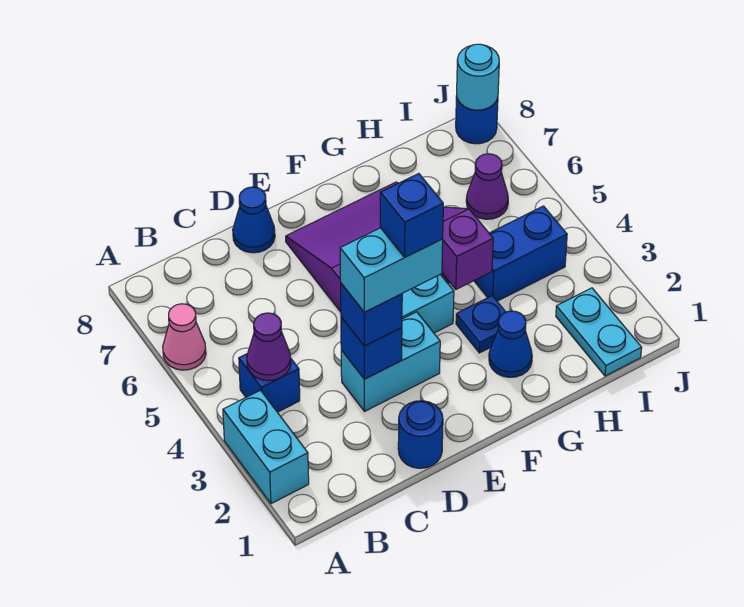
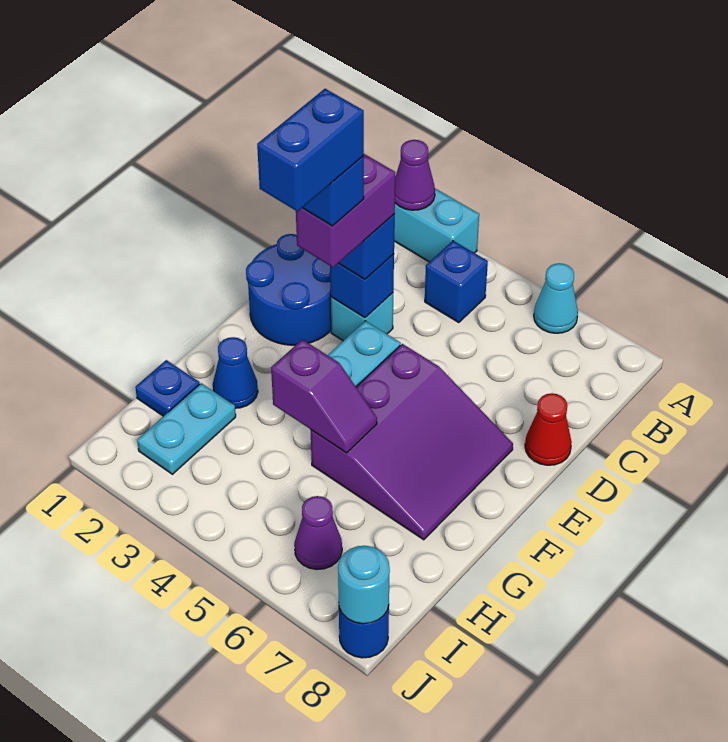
pink cone A6 level 1 -> cyan cone A6 level 1
purple cone B4 level 2 -> purple cone A2 level 2
blue round brick D1 level 1 -> blue round brick D1:E2 level 1
cyan brick D3:E3 level 1 -> cyan brick D3 level 1
cyan brick D3:E3 level 4 -> purple brick D3:E3 level 4
blue cone D8 level 1 -> red cone D8 level 1
blue plate G3 level 1 -> blue plate H1 level 1
blue brick H4:I4 level 1 -> blue brick E3:F3 level 6
cyan plate I1:I2 level 1 -> cyan plate H2:I2 level 1

